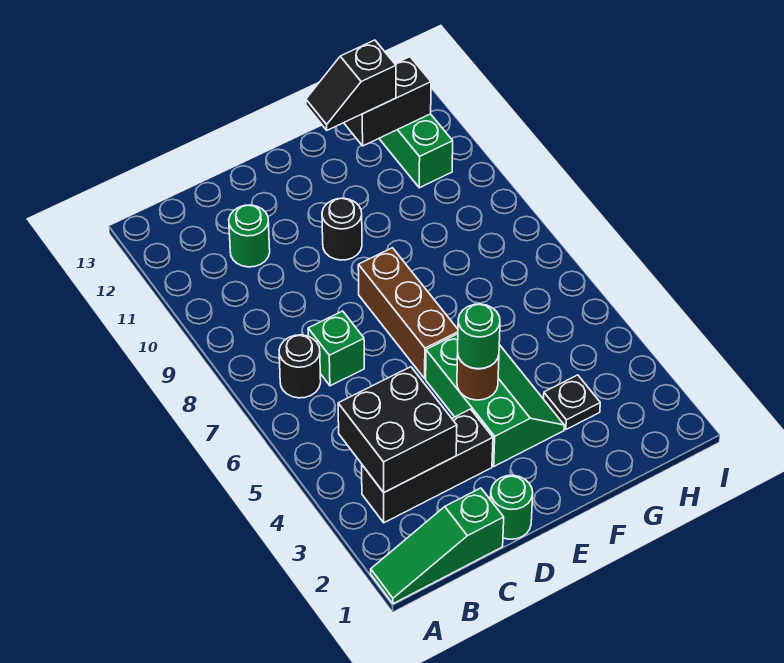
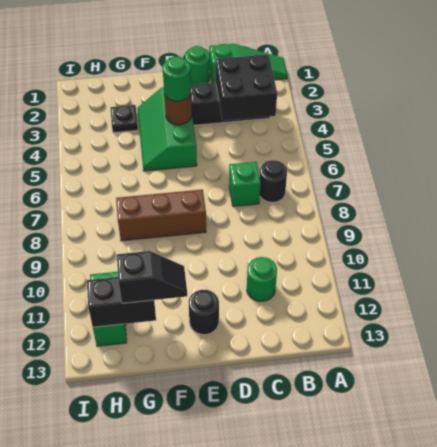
brown brick E6:E8 level 1 -> brown brick E8:G8 level 1
black round brick E10 level 1 -> black round brick E12 level 1

